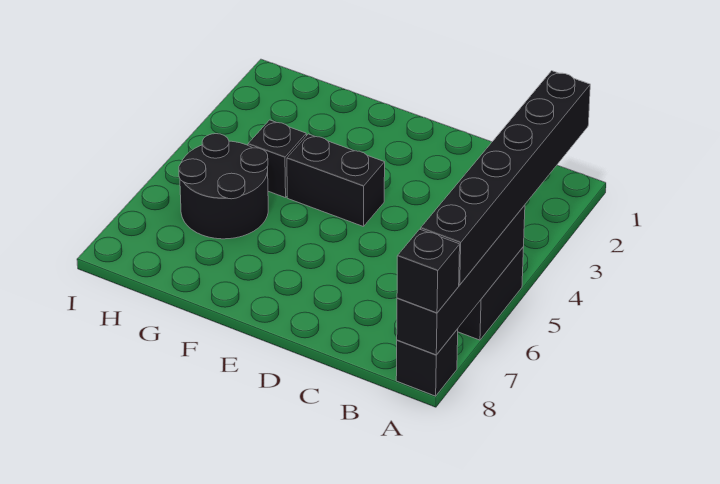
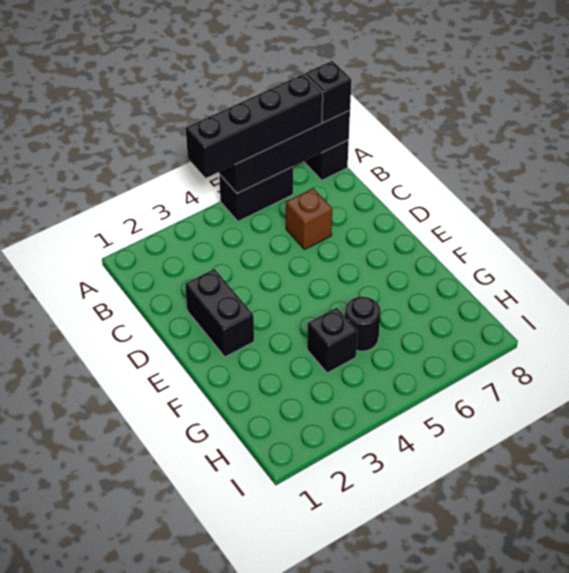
black brick A2:A7 level 3 -> black brick A4:A7 level 3
none -> brown brick C6 level 1
black brick E4:F4 level 1 -> black brick D2:E2 level 1
black round brick G5:H6 level 1 -> black round brick G5 level 1

